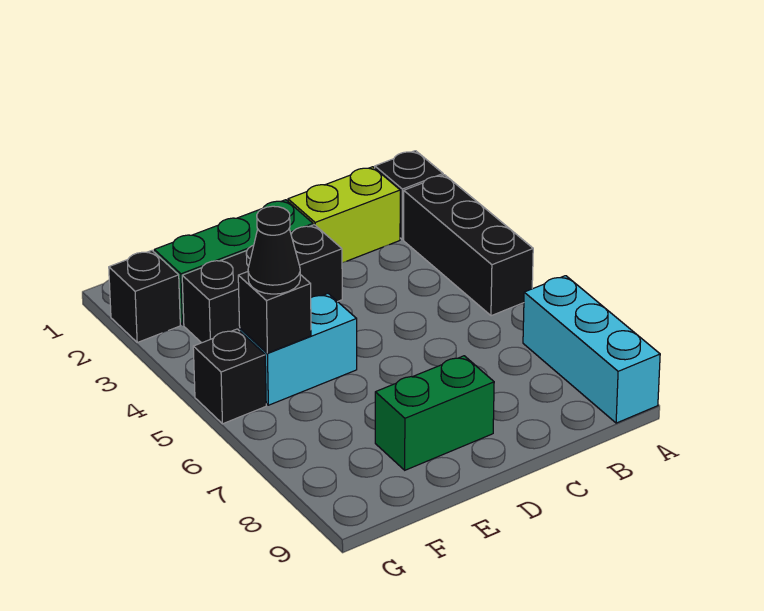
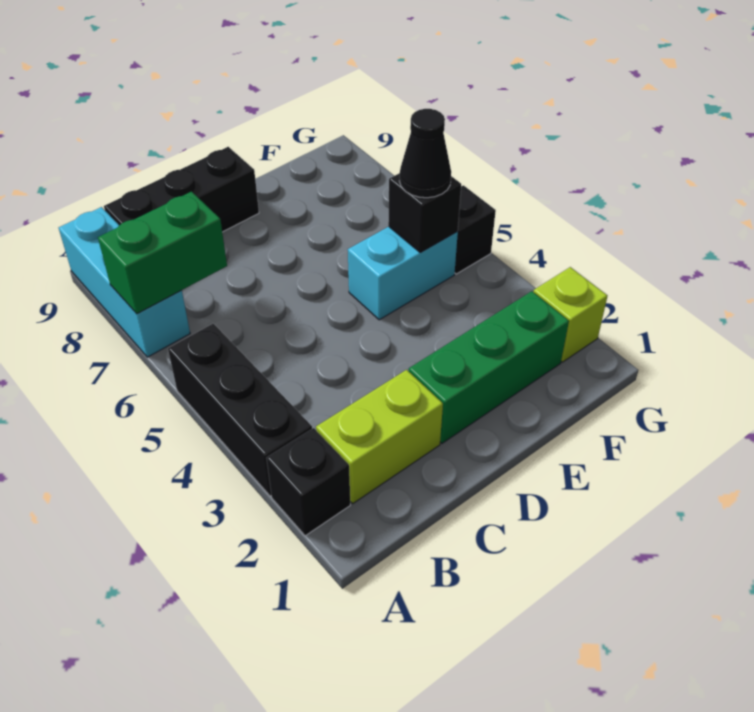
black brick D3:F3 level 1 -> black brick B9:D9 level 1
green brick D8:E8 level 1 -> green brick A7:B7 level 2
black brick G2 level 1 -> lime brick G2 level 1

